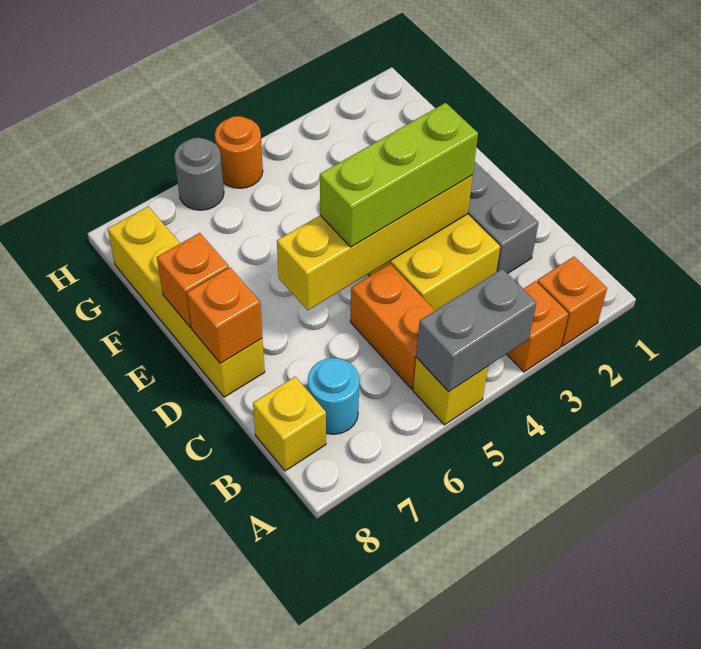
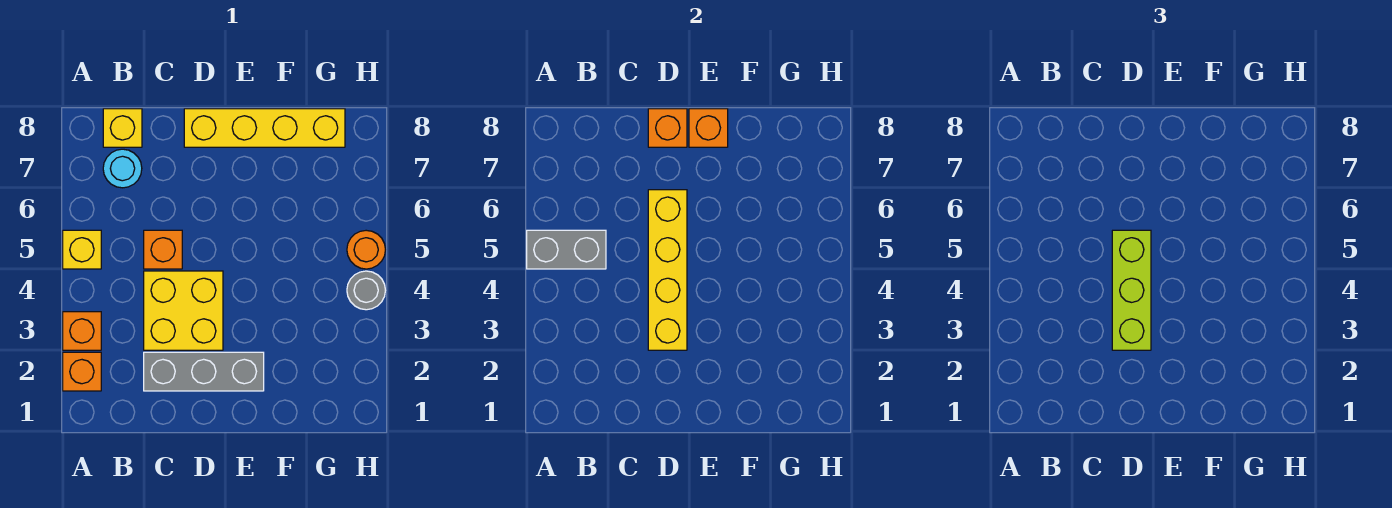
grey brick A4:A5 level 2 -> grey brick A5:B5 level 2
orange brick B5:C5 level 1 -> orange brick C5 level 1
grey round brick H6 level 1 -> grey round brick H4 level 1

